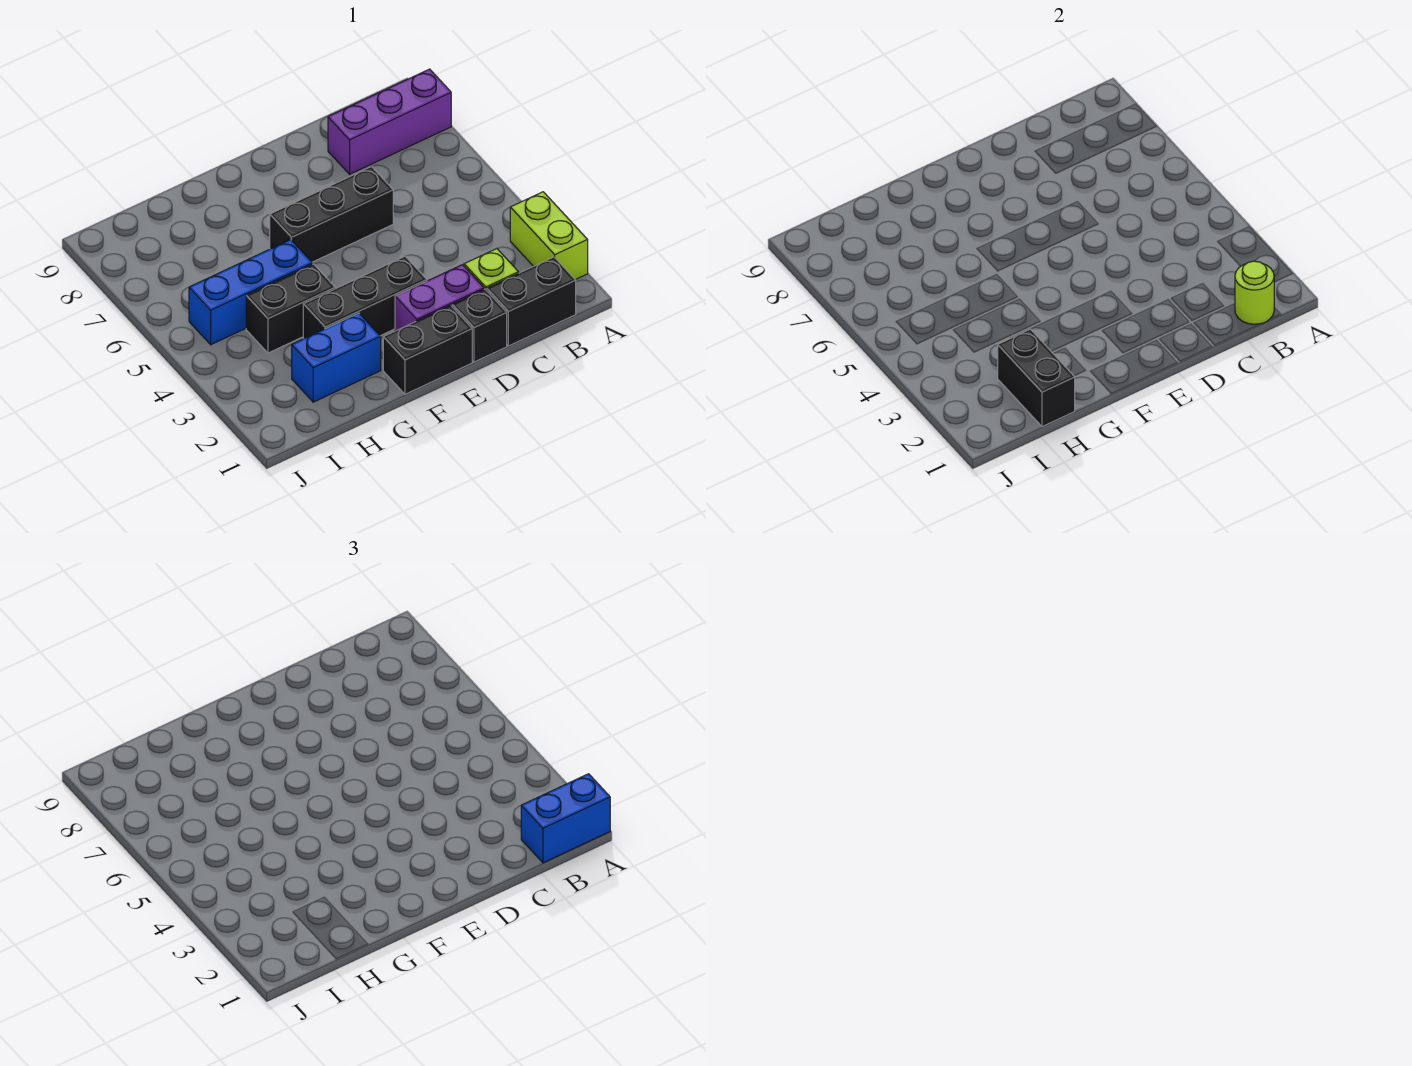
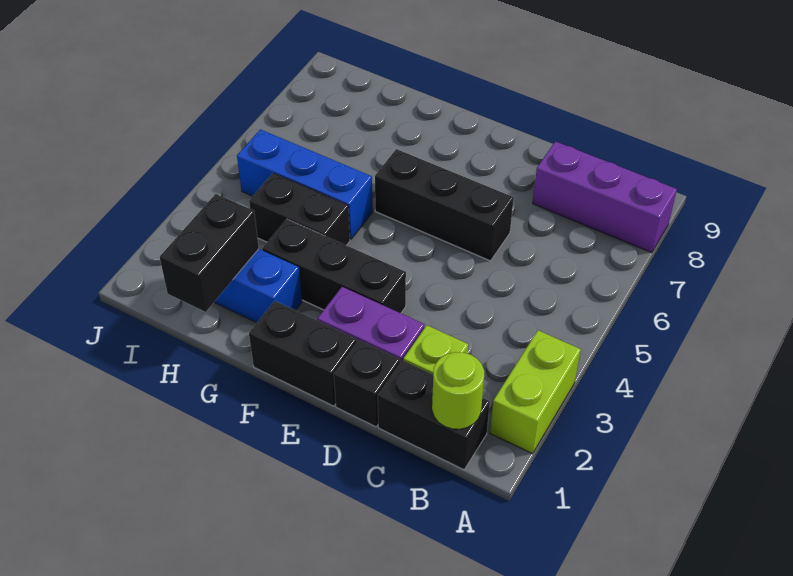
blue brick A1:B1 level 3 -> none

